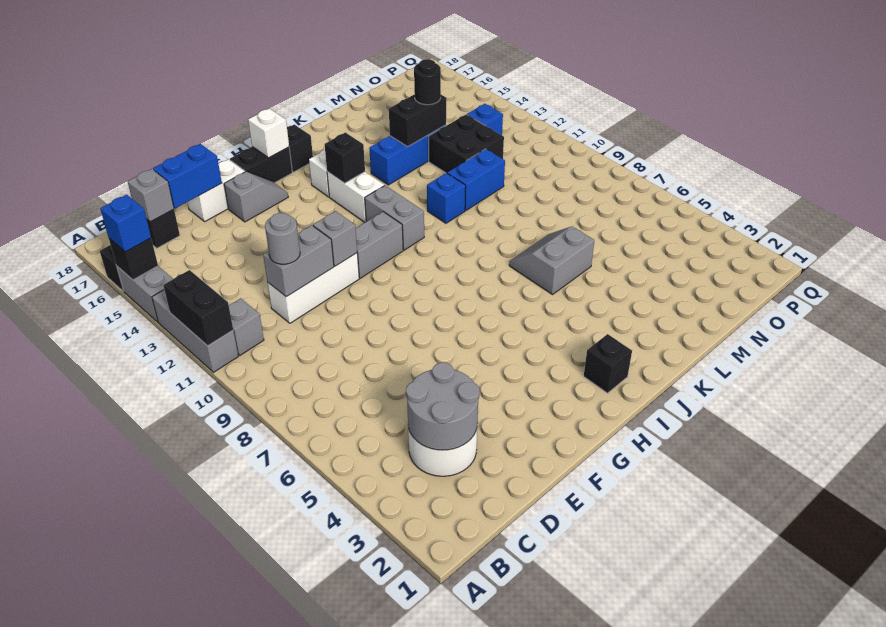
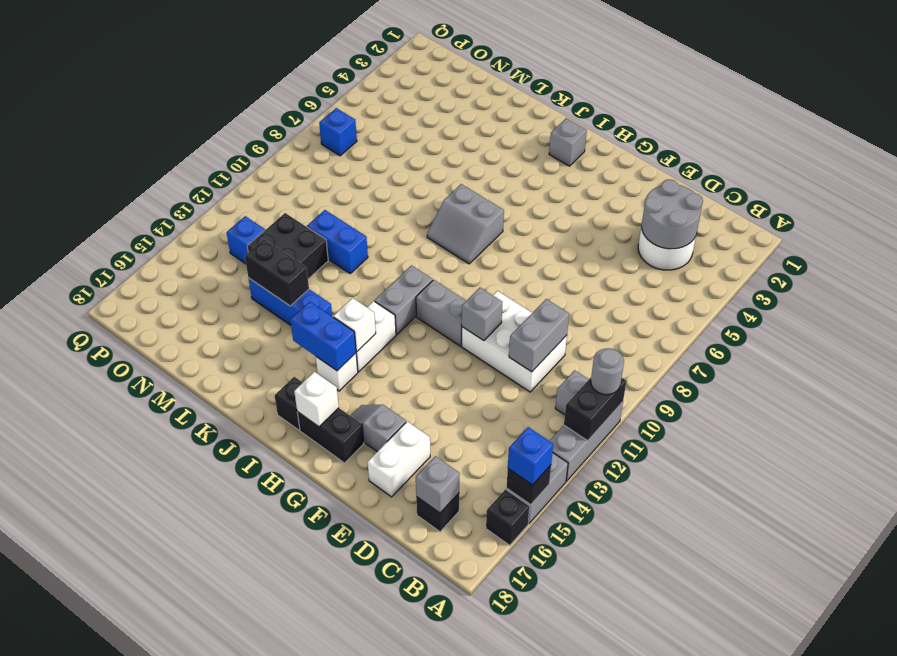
white brick D11:F11 level 1 -> white brick D10:F11 level 1
grey brick D11:E11 level 2 -> grey brick D10:D11 level 2
grey round brick D11 level 3 -> grey round brick A11 level 3
blue brick D17:E17 level 2 -> blue brick I15:J15 level 2
white brick E17:F17 level 1 -> white brick E16:E17 level 1
black brick I2 level 1 -> grey brick I2 level 1
black brick I14 level 2 -> white brick I14 level 2
grey slope K6:L7 level 1 top 6 -> grey slope I7:J8 level 1 top 7
blue brick K11 level 1 -> blue brick P7 level 1
black round brick M14 level 3 -> none

